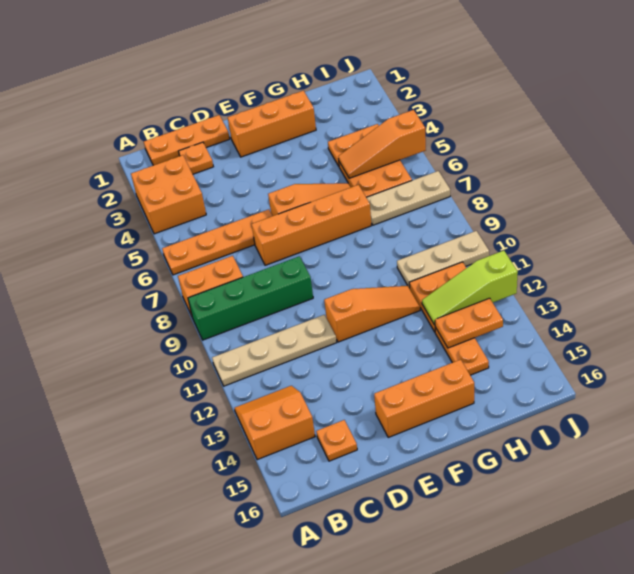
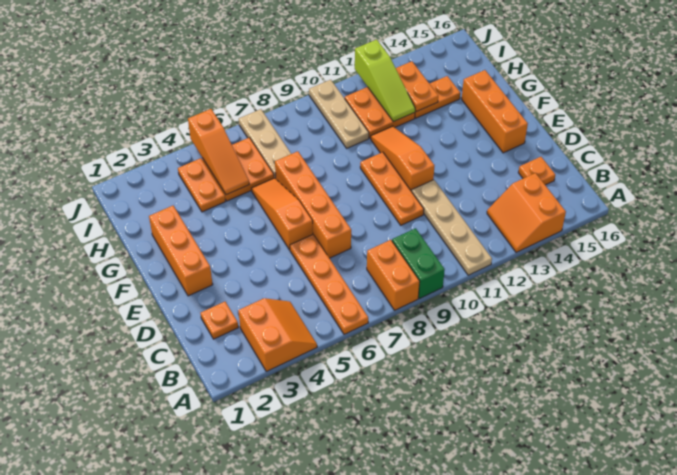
orange brick A3:B4 level 1 -> orange slope A3:B4 level 1 top 3
green brick A9:D9 level 1 -> green brick A9:B9 level 1
orange plate B1:D1 level 1 -> orange plate D10:F10 level 1

